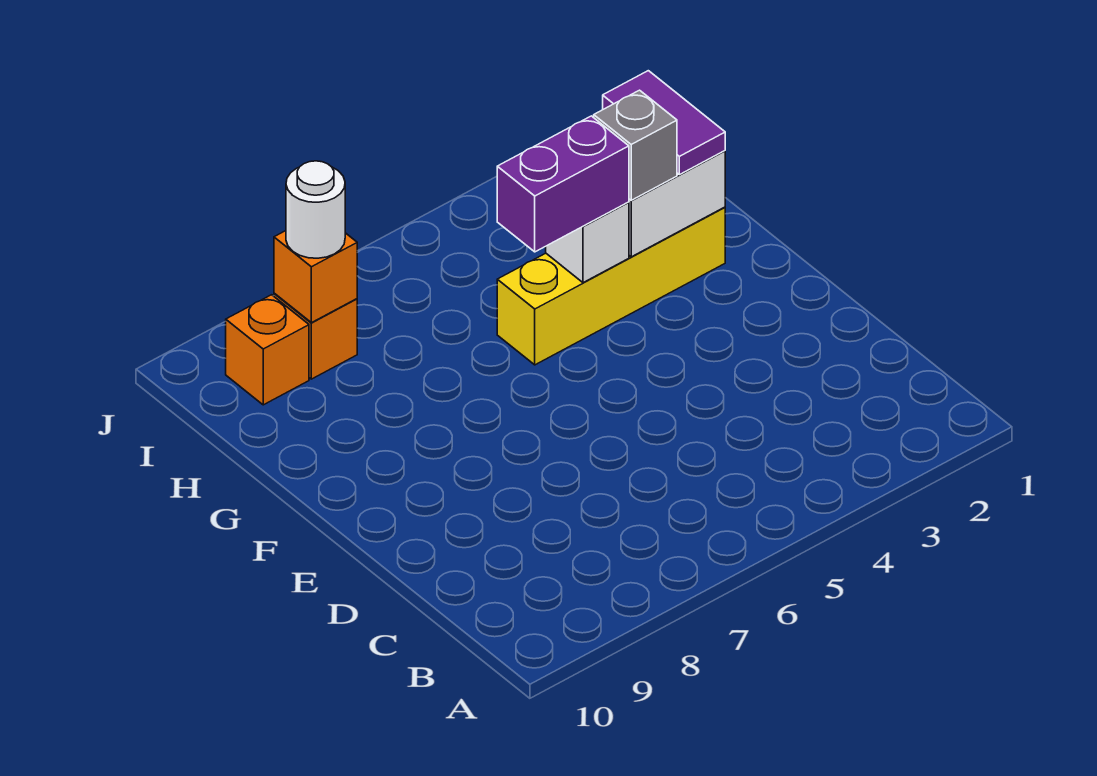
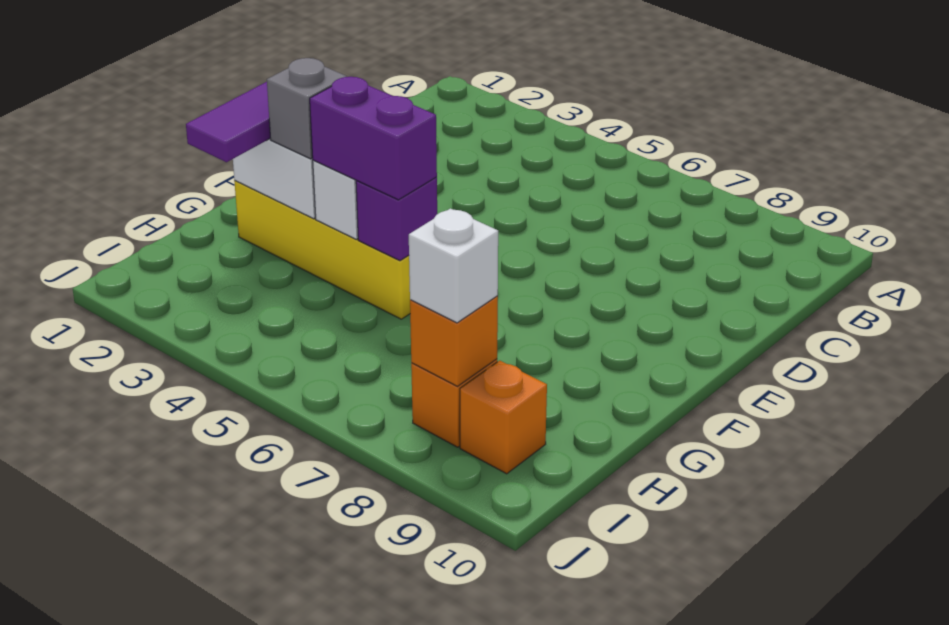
none -> purple brick G5 level 2
white round brick I8 level 3 -> white brick I8 level 3

